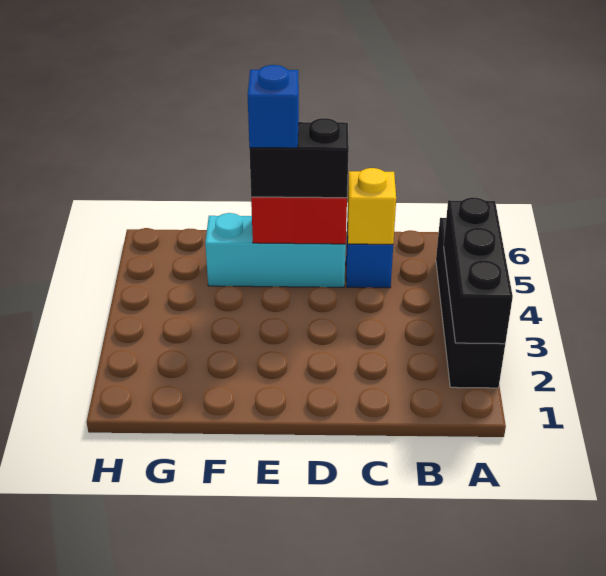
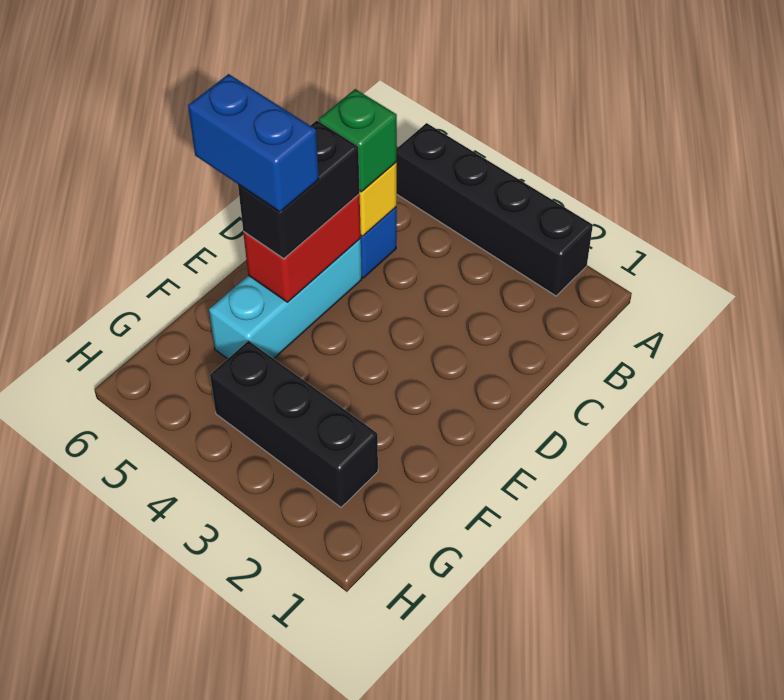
black brick A2:A4 level 2 -> black brick G2:G4 level 1
none -> green brick C5 level 3
blue brick E5 level 4 -> blue brick E5:E6 level 4

